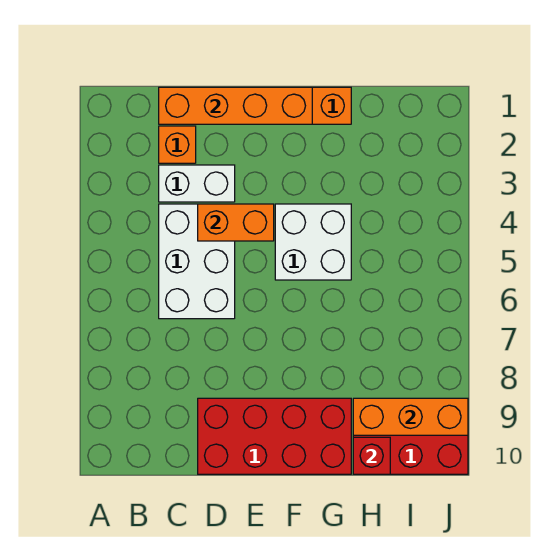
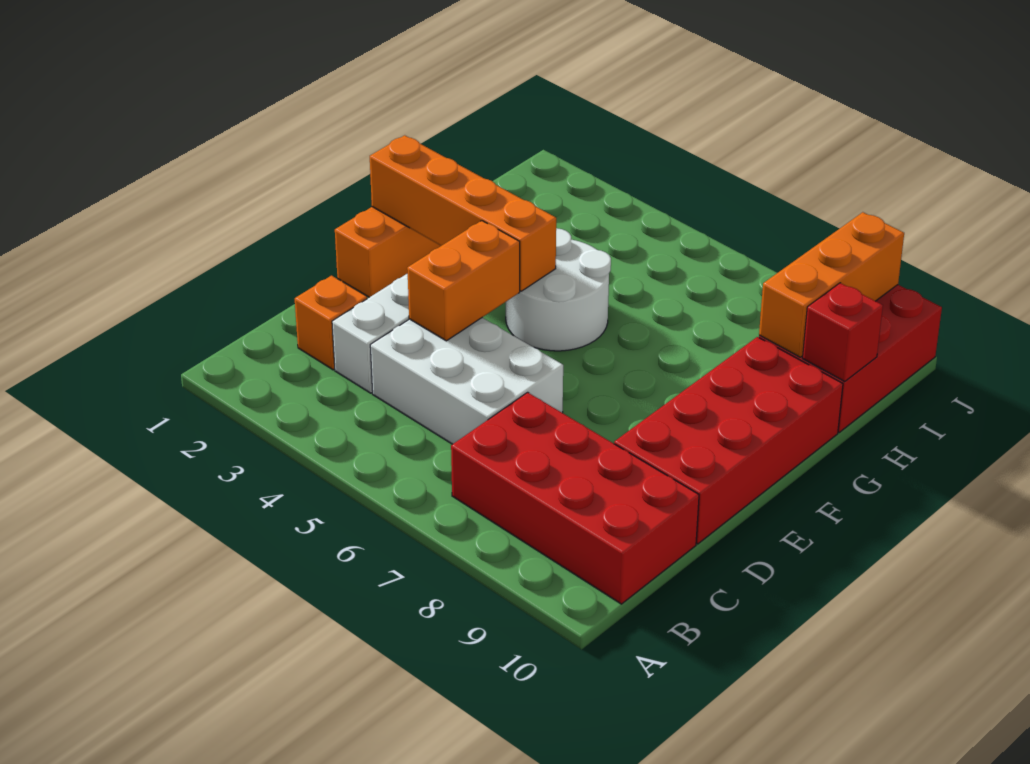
none -> red brick B7:C10 level 1
orange brick C1:F1 level 2 -> orange brick F1:F4 level 2
white brick F4:G5 level 1 -> white round brick F4:G5 level 1

